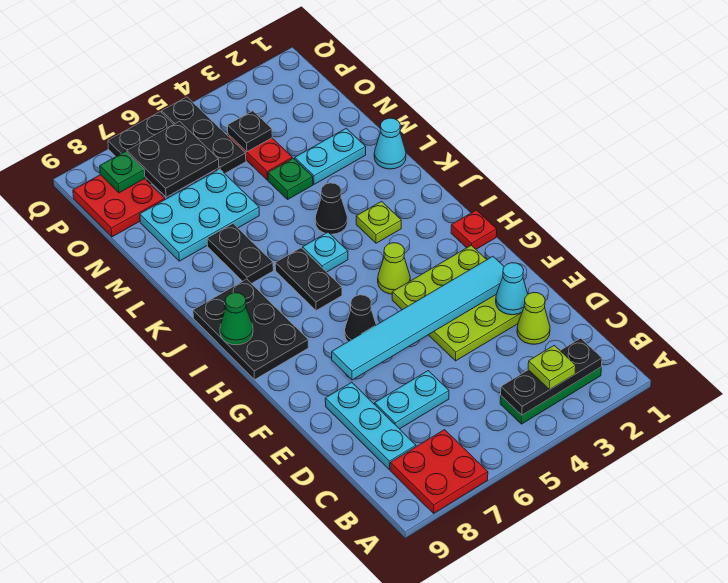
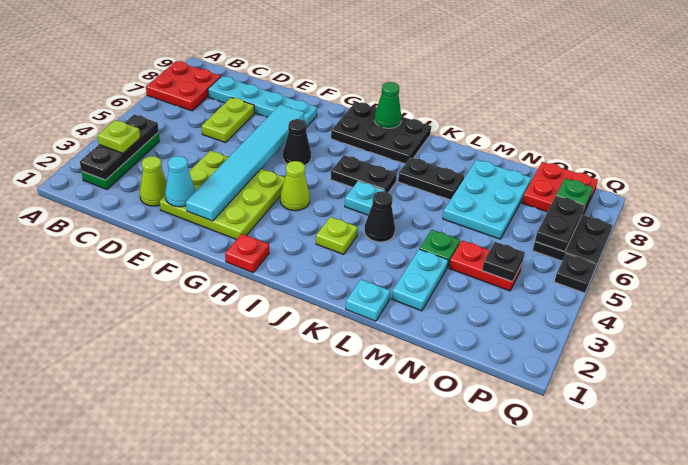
cyan plate C8:E8 level 1 -> cyan plate C8:F8 level 1
cyan plate D6:D7 level 1 -> lime plate D6:D7 level 1
cyan cone L1 level 1 -> cyan plate L1 level 1
black plate O5:Q5 level 1 -> black plate Q5 level 1
black plate O6:P7 level 2 -> black plate P6:P7 level 2

